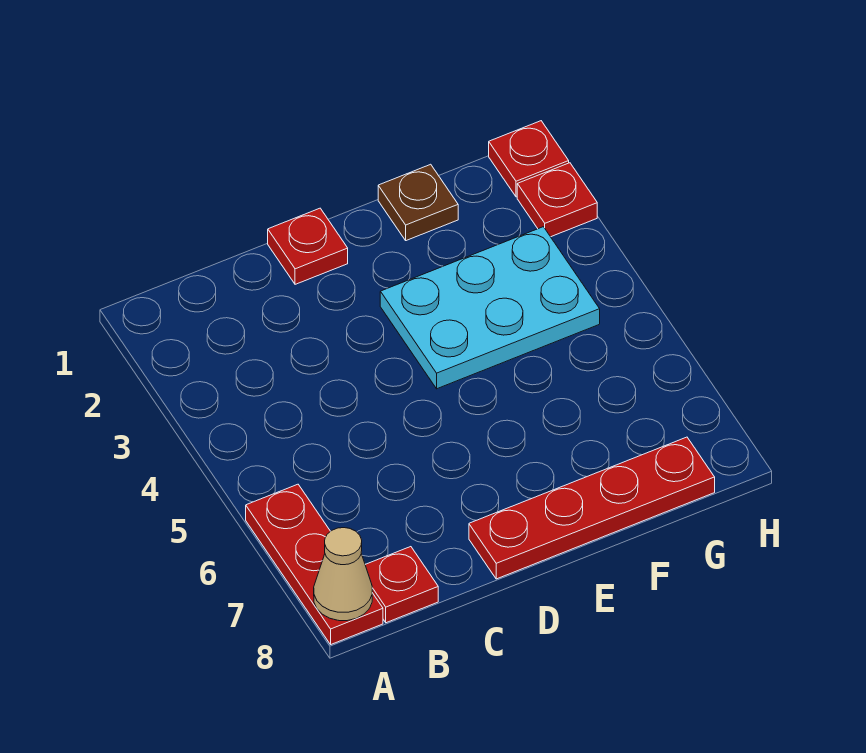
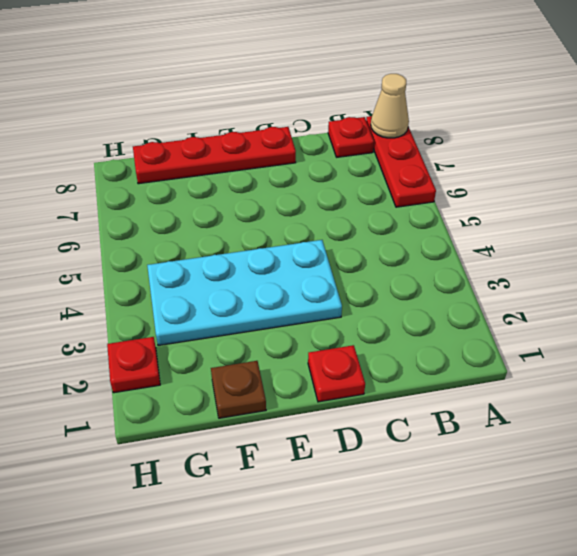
cyan plate E3:G4 level 1 -> cyan plate D3:G4 level 1
red plate H1 level 1 -> none

